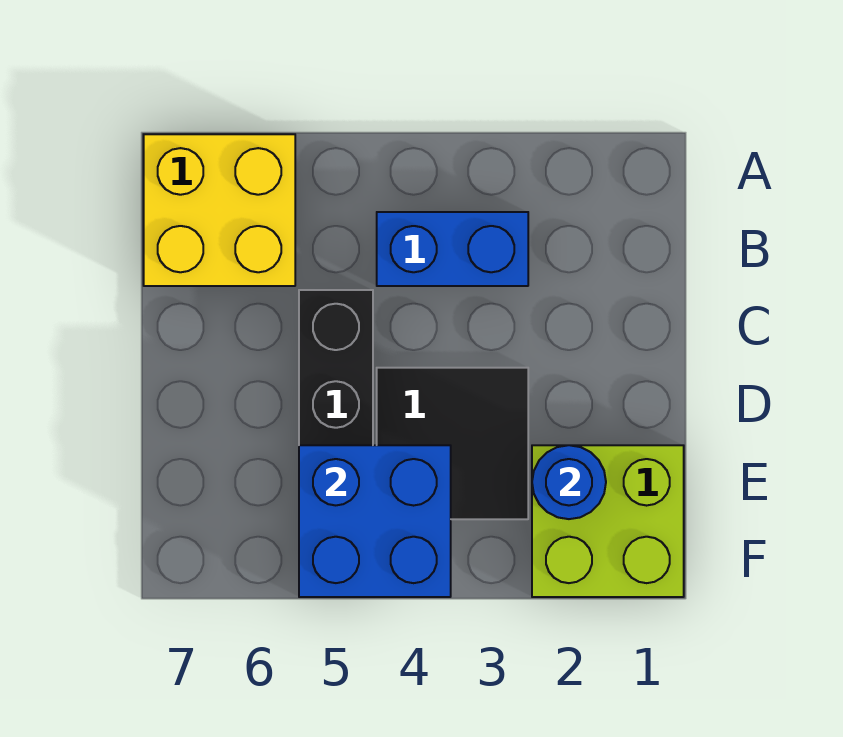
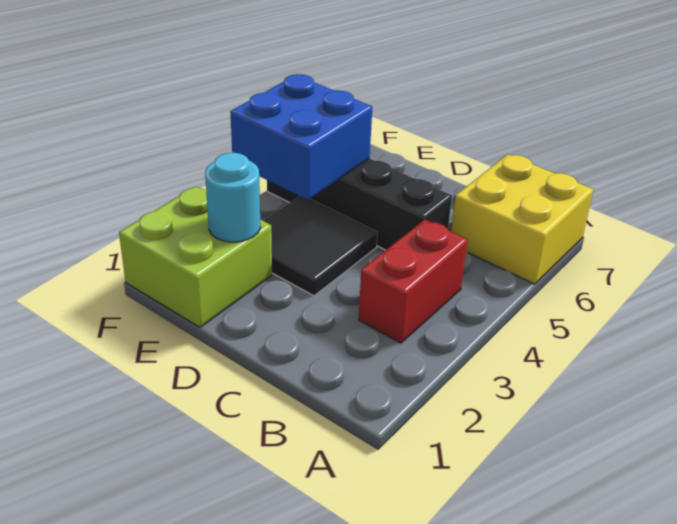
blue brick B3:B4 level 1 -> red brick B3:B4 level 1
blue round brick E2 level 2 -> cyan round brick E2 level 2

